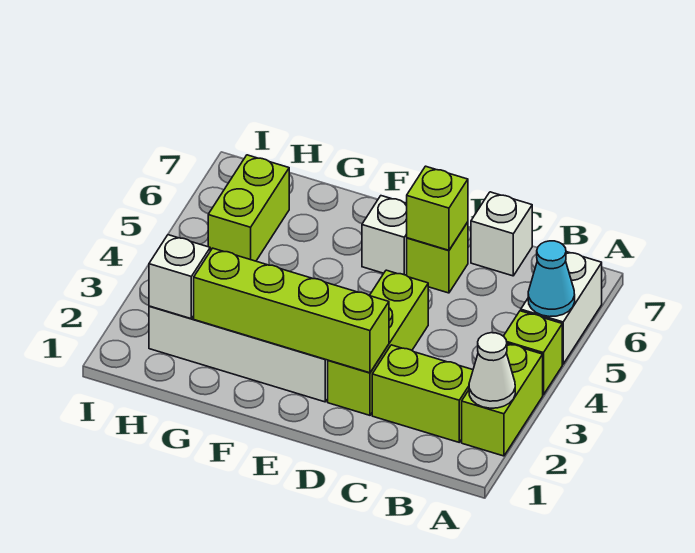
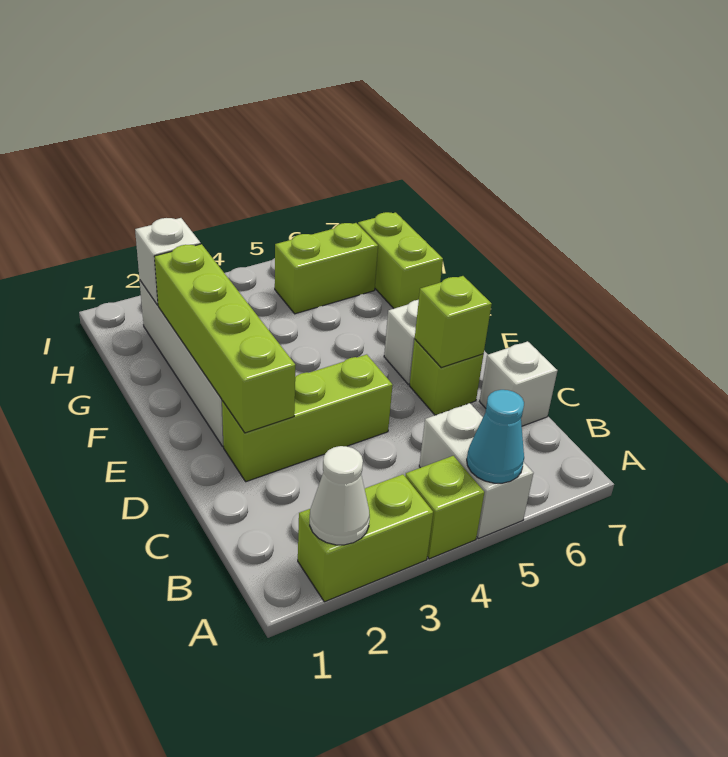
white brick A5:A6 level 1 -> white brick A5:B5 level 1
lime brick B2:C2 level 1 -> lime brick G7:H7 level 1

